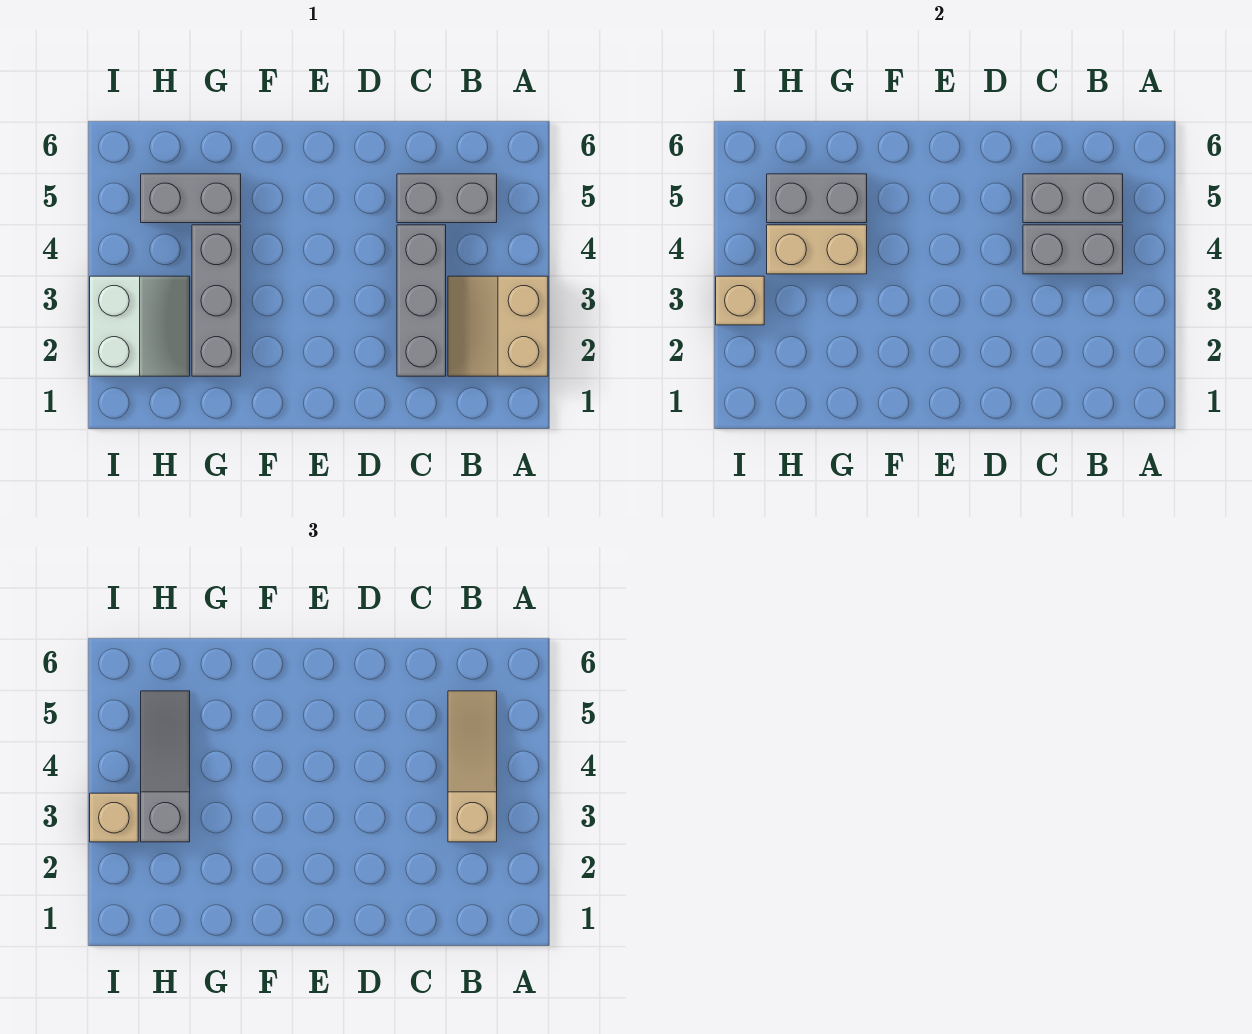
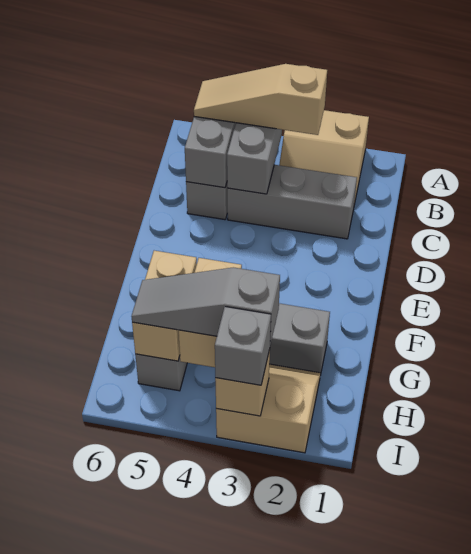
grey brick G5:H5 level 2 -> tan brick G5:H5 level 2
white slope H2:I3 level 1 top I -> tan slope H2:I3 level 1 top I
tan brick I3 level 3 -> grey brick I3 level 3

